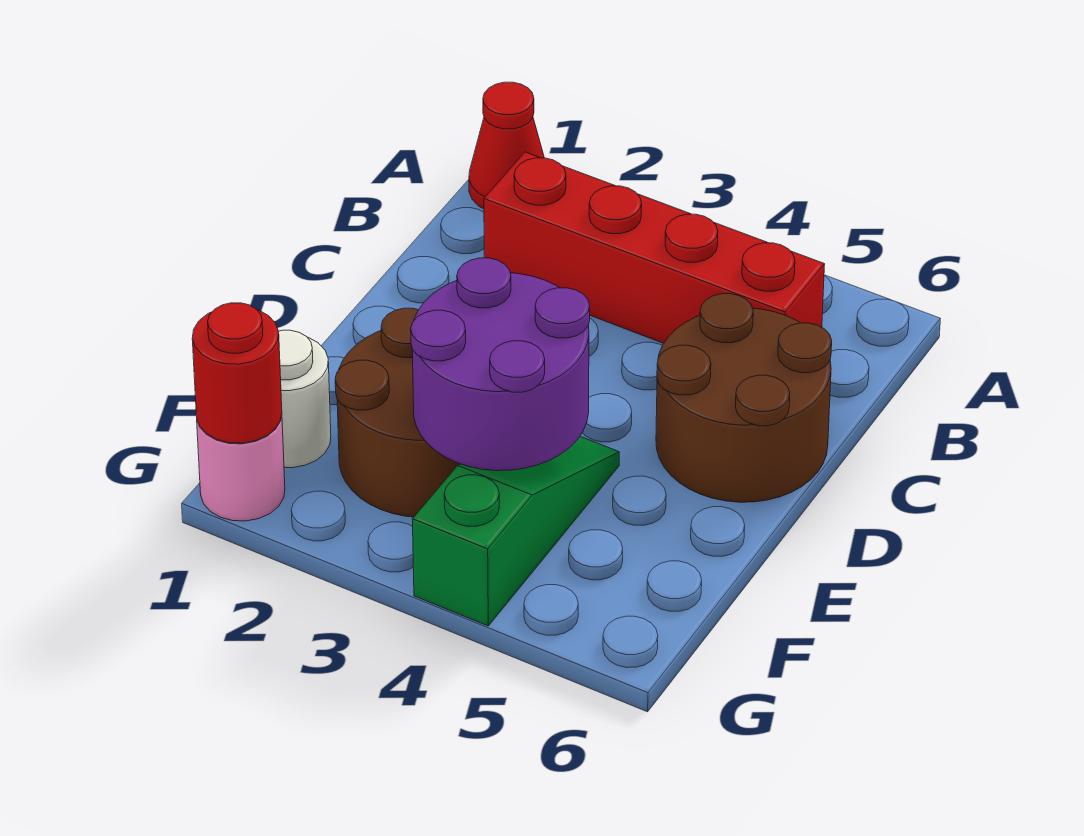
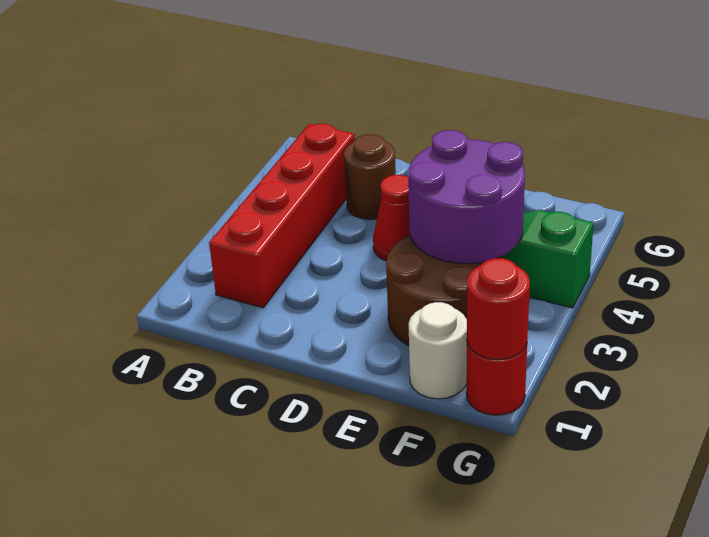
red cone A1 level 1 -> red cone D4 level 1
brown round brick C5:D6 level 1 -> brown round brick C5 level 1
pink round brick G1 level 1 -> red round brick G1 level 1

